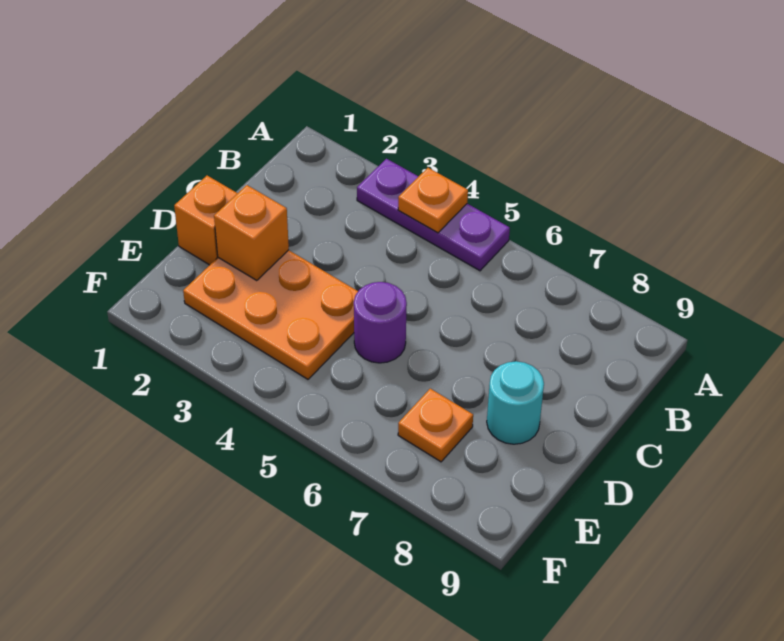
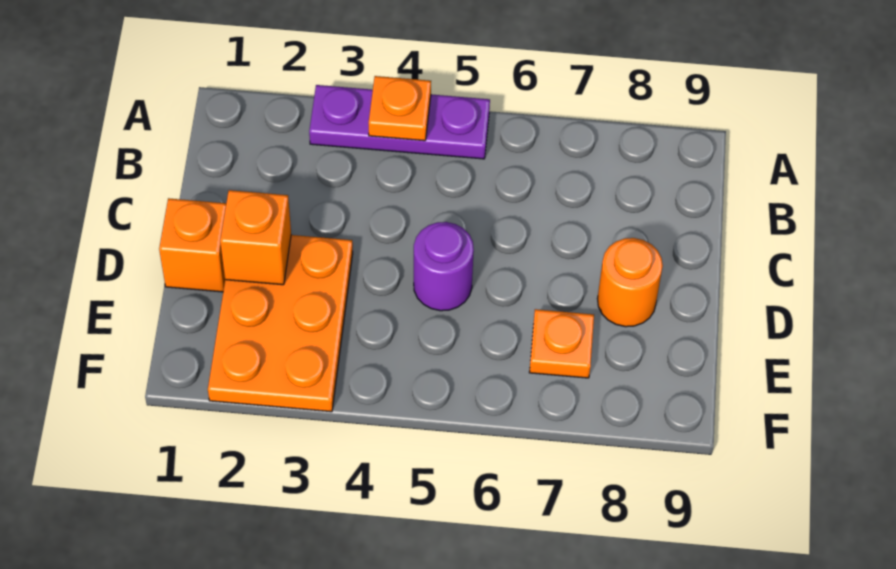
orange plate D2:E4 level 1 -> orange plate D2:F3 level 1
cyan round brick D8 level 1 -> orange round brick D8 level 1

